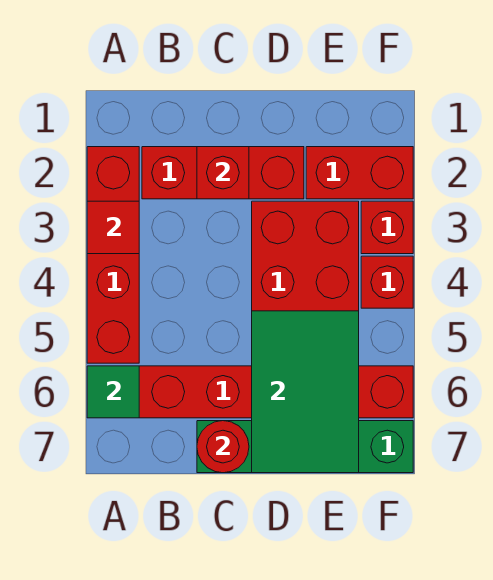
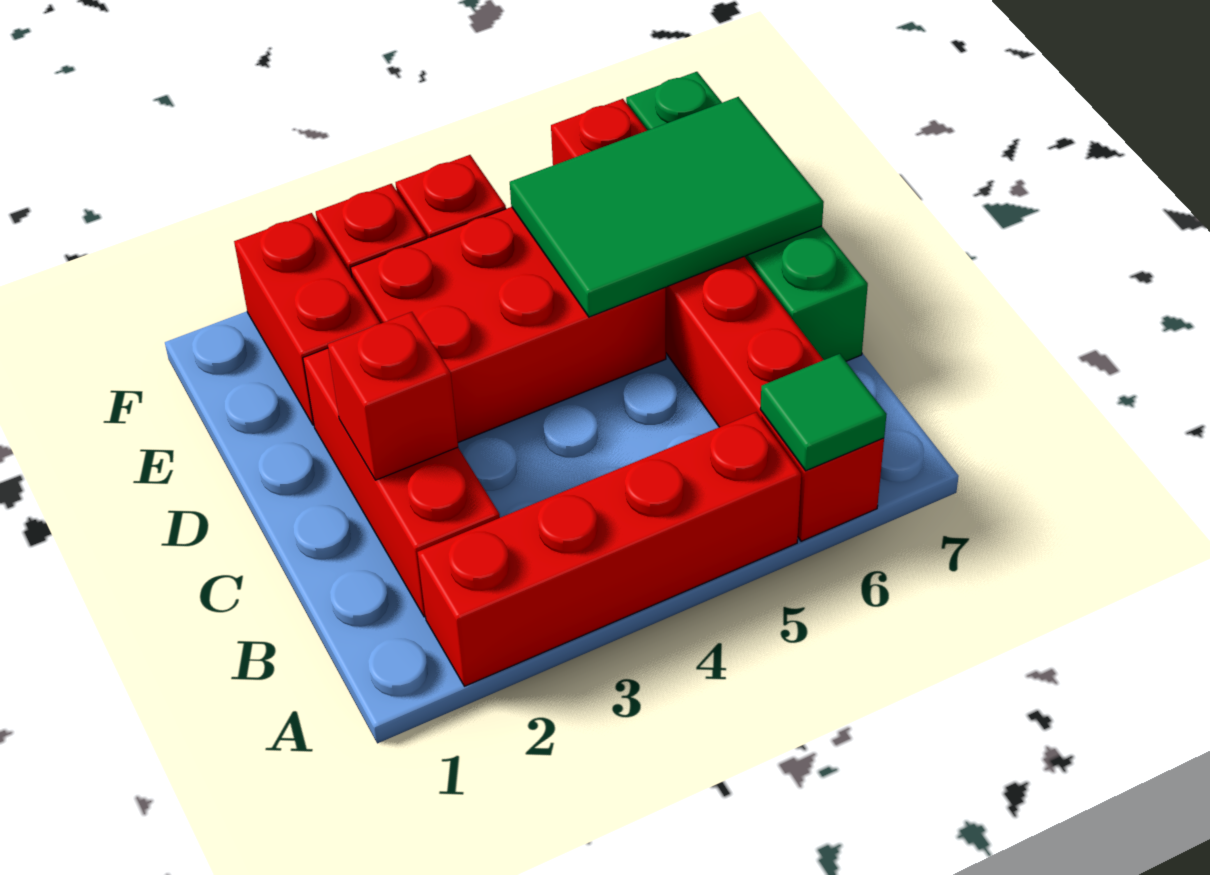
red tile A3 level 2 -> none
red round brick C7 level 2 -> none

